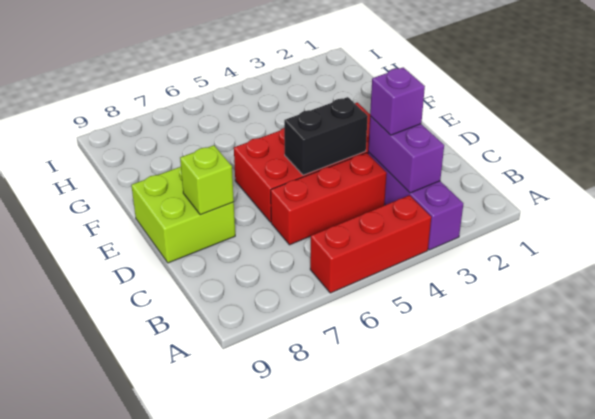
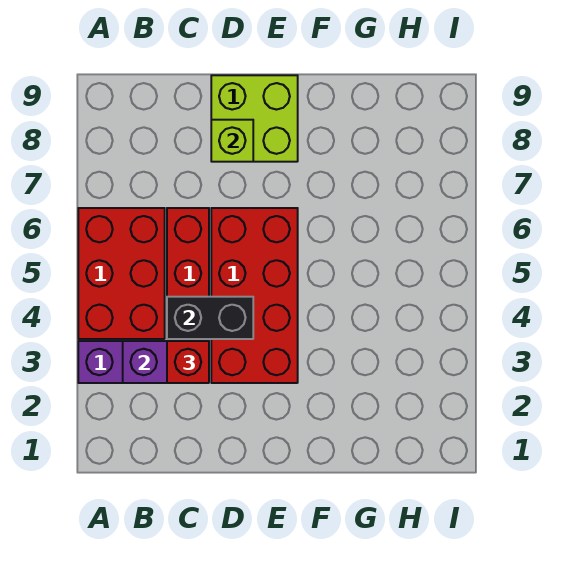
red brick A4:A6 level 1 -> red brick A4:B6 level 1
purple brick C3 level 3 -> red brick C3 level 3
black brick D4:D5 level 2 -> black brick C4:D4 level 2

